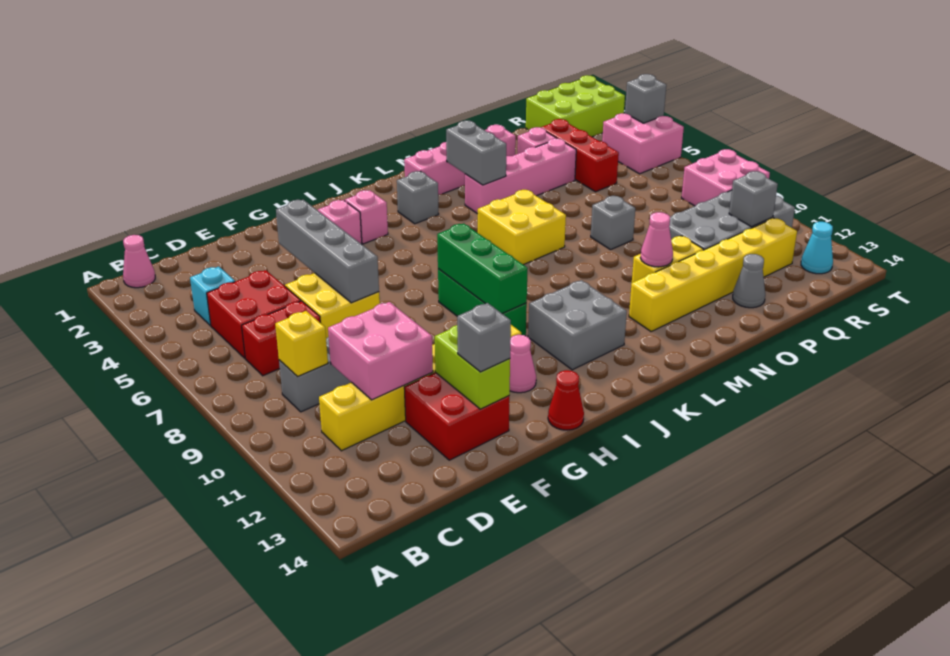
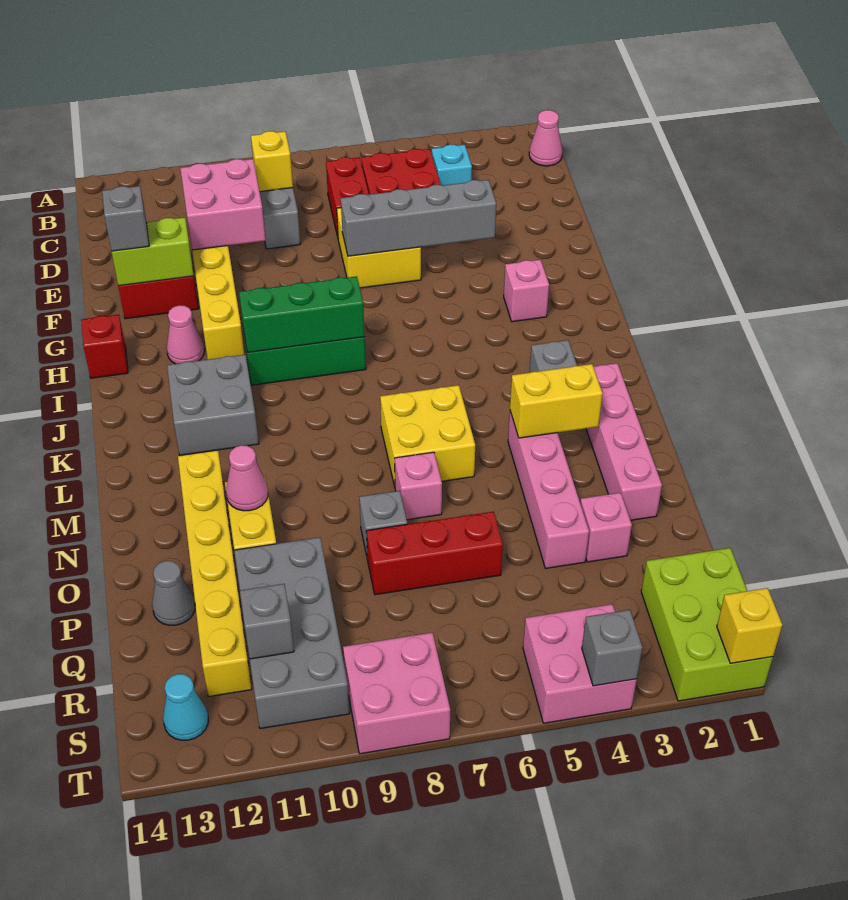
red cone H14 level 1 -> red brick H14 level 1
pink brick I3 level 1 -> pink brick N7 level 1
grey brick M3:M4 level 2 -> yellow brick M3:M4 level 2
red brick Q3:Q5 level 1 -> red brick P6:P8 level 1
none -> yellow brick T1 level 2

